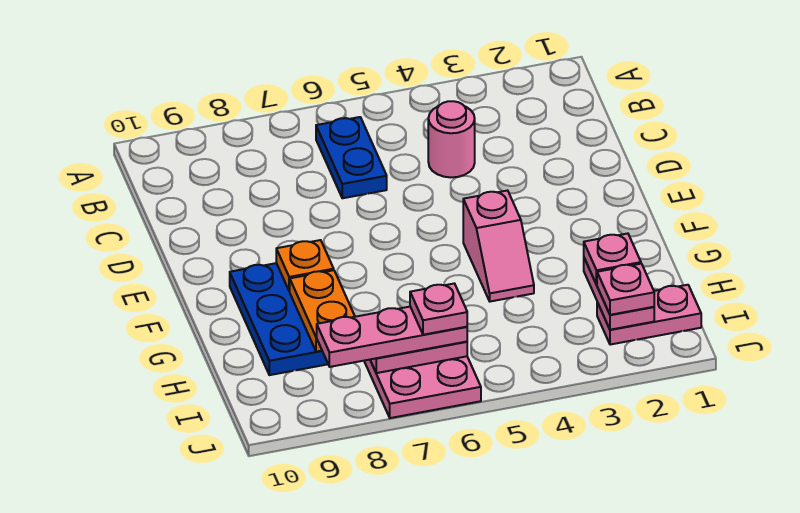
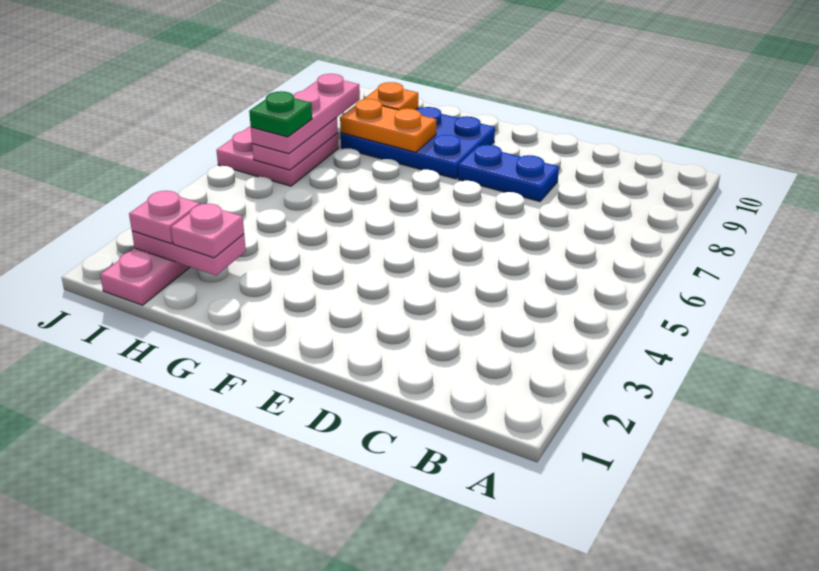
blue plate B6:C6 level 1 -> blue plate D8:E8 level 1
pink round brick C4 level 1 -> none
pink slope F4:G4 level 1 top F -> none
orange plate F8 level 2 -> orange plate H9 level 2
pink plate I6 level 4 -> green plate I6 level 4

